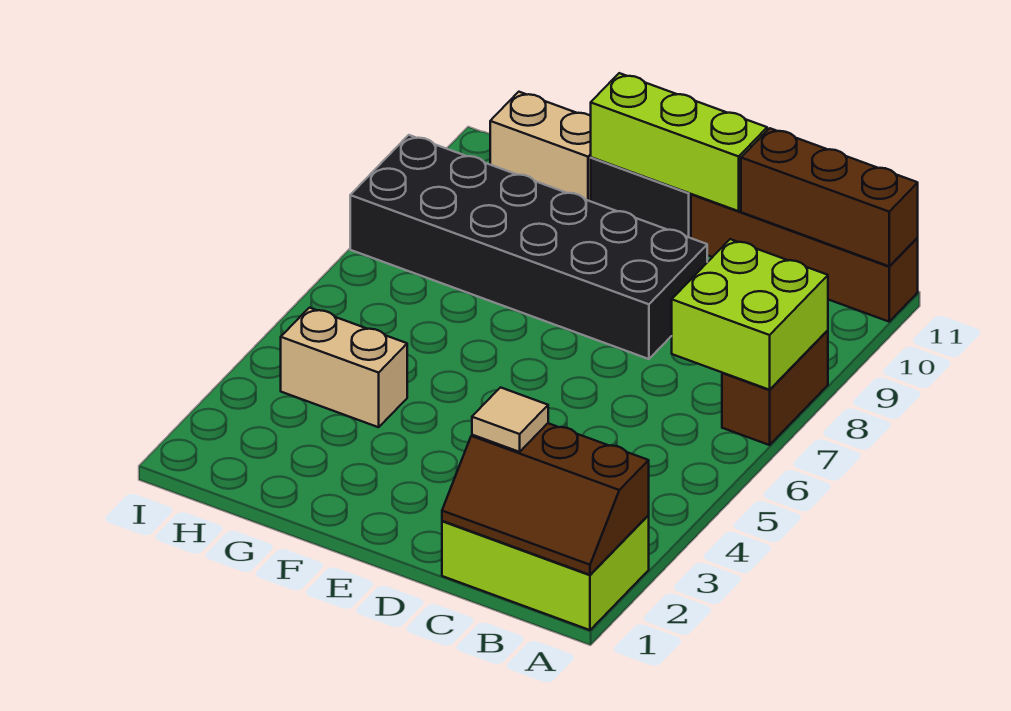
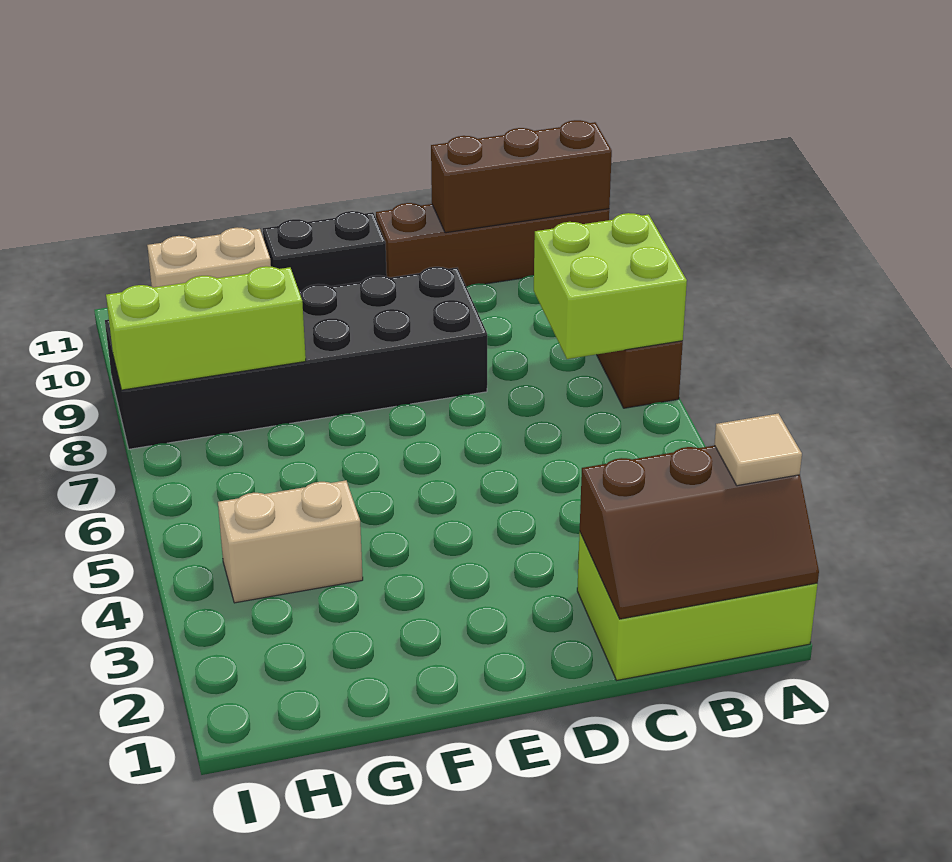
tan tile C2 level 3 -> tan tile A2 level 3
lime brick D11:F11 level 2 -> lime brick G8:I8 level 2

